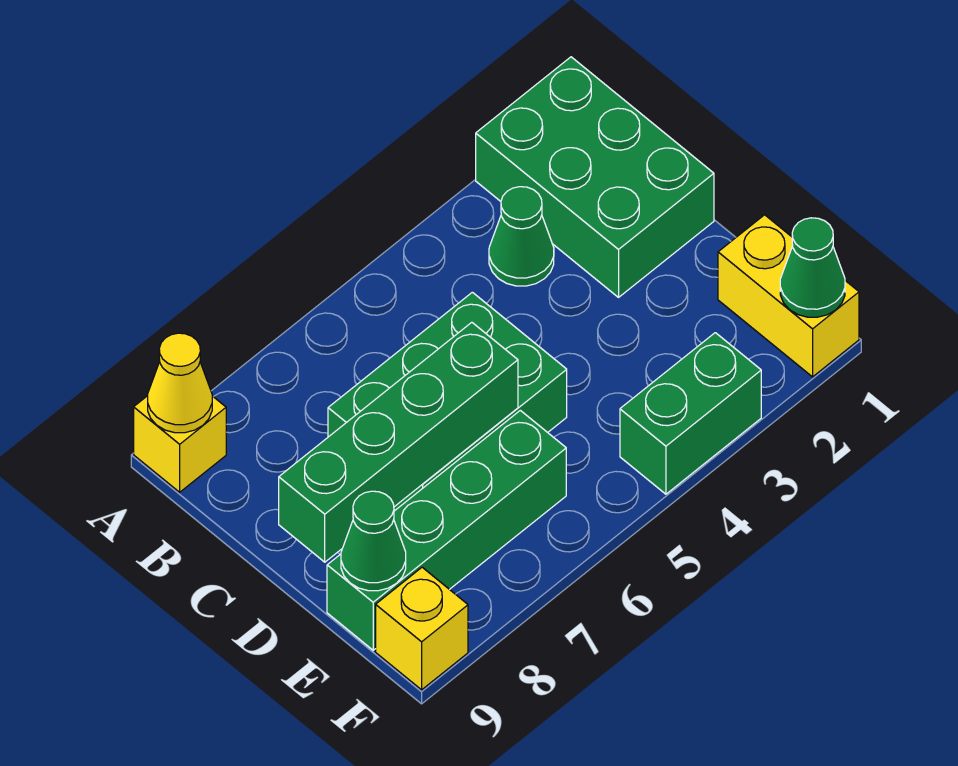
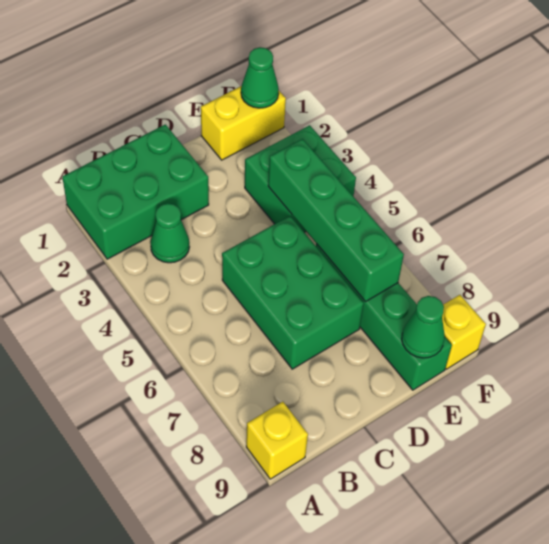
yellow cone A9 level 2 -> none
green brick D6:D9 level 2 -> green brick E4:E7 level 2
green brick F3:F4 level 1 -> green brick E3:F4 level 1

